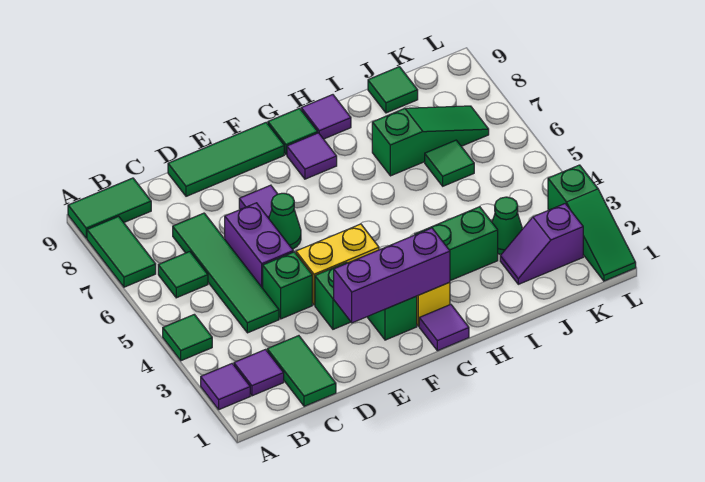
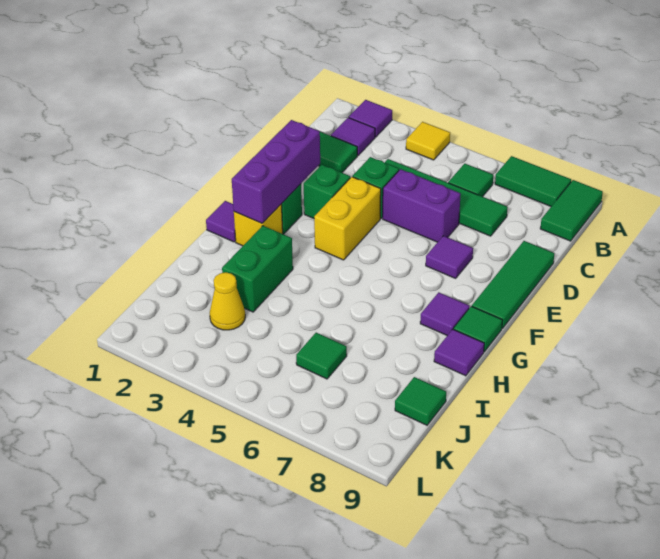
green tile A4 level 1 -> yellow tile A4 level 1
green cone E6 level 1 -> none
green slope I7:K7 level 1 top I -> none
purple slope J2:K2 level 1 top K -> none
green cone J3 level 1 -> yellow cone J3 level 1
green slope L1:L3 level 1 top 3 -> none

